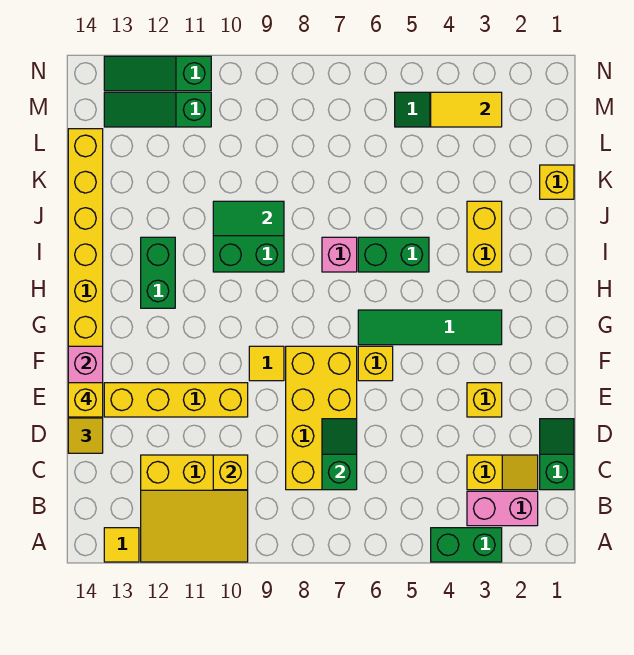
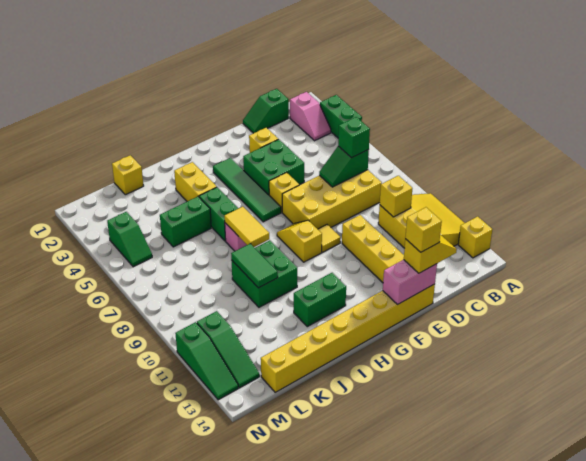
yellow tile A13 level 1 -> yellow brick A13 level 1
pink brick B2:B3 level 1 -> pink slope B2:B3 level 1 top 2
yellow slope C2:C3 level 1 top 3 -> yellow slope G8:G9 level 1 top 9
none -> green brick C7 level 3
none -> green brick E4:F5 level 1
yellow brick I3:J3 level 1 -> yellow brick I3:I4 level 1
none -> green brick J5:K5 level 1
yellow tile M3:M4 level 2 -> yellow tile I7:I8 level 2

